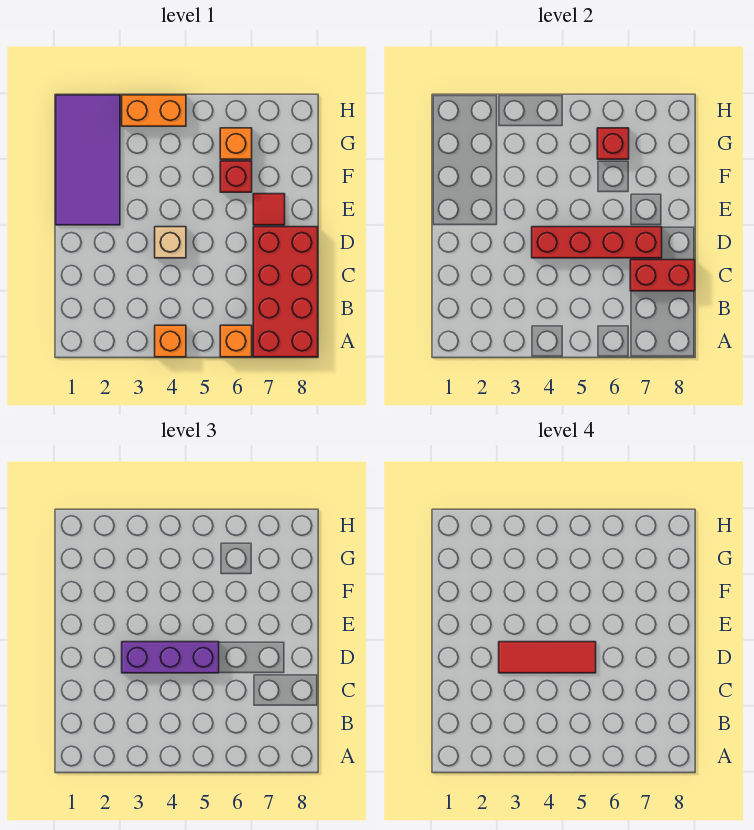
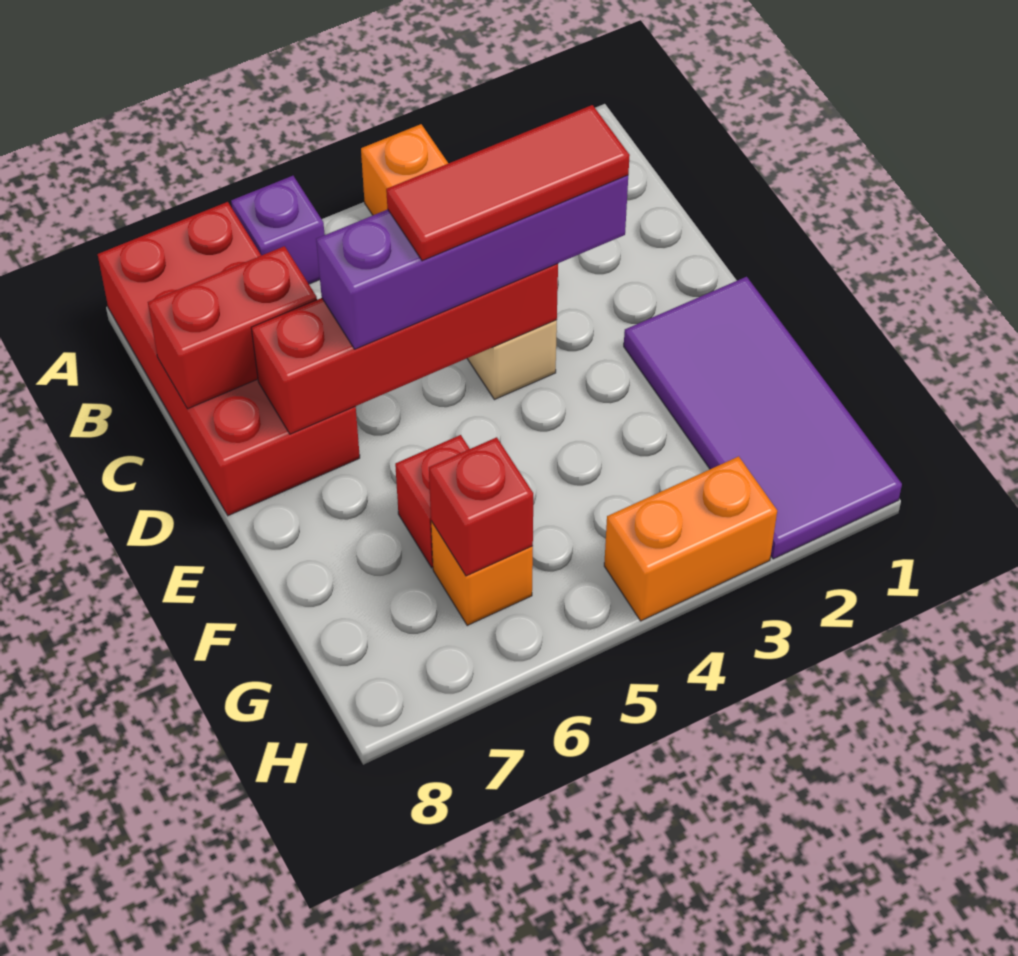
orange brick A6 level 1 -> purple brick A6 level 1
purple brick D3:D5 level 3 -> purple brick D3:D6 level 3
red tile E7 level 1 -> none

